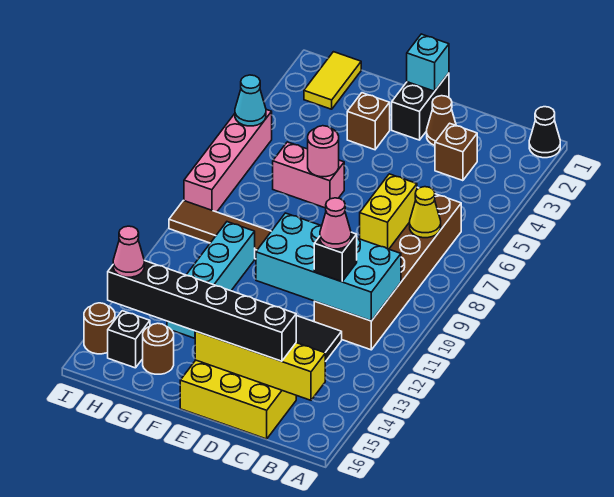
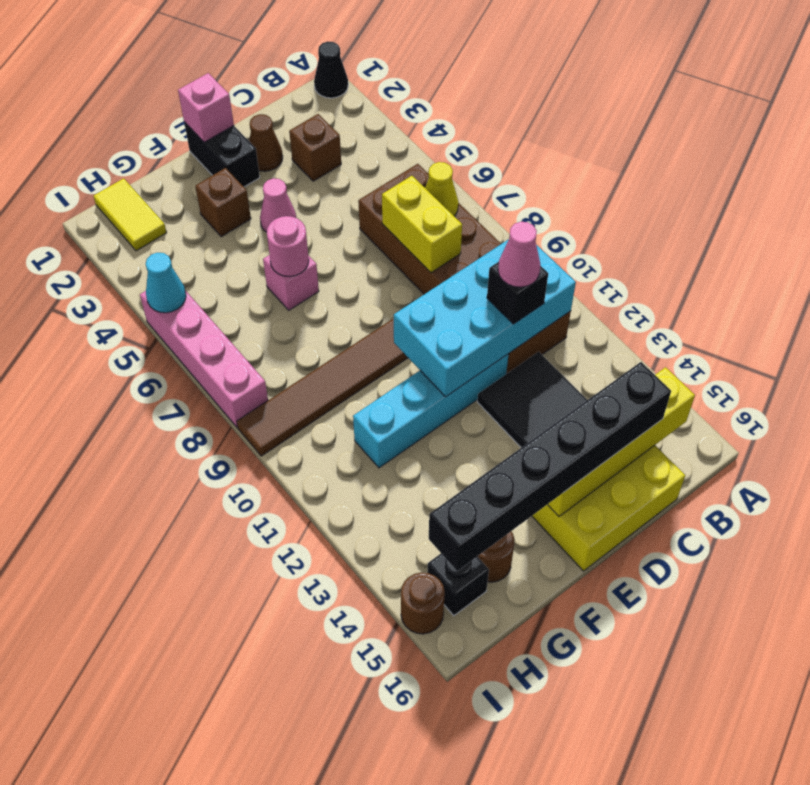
cyan brick E1 level 2 -> pink brick E1 level 2
pink brick F6:G6 level 1 -> pink brick F6 level 1
cyan brick G10:G13 level 1 -> cyan brick D11:G11 level 1
pink cone H15 level 4 -> pink cone E4 level 1

